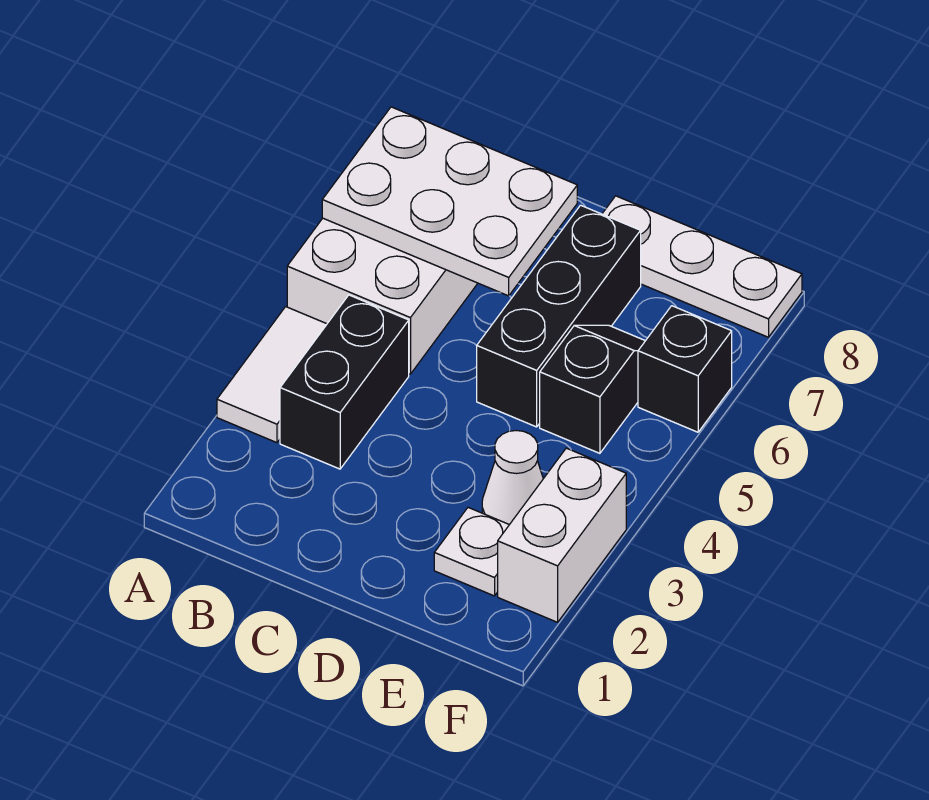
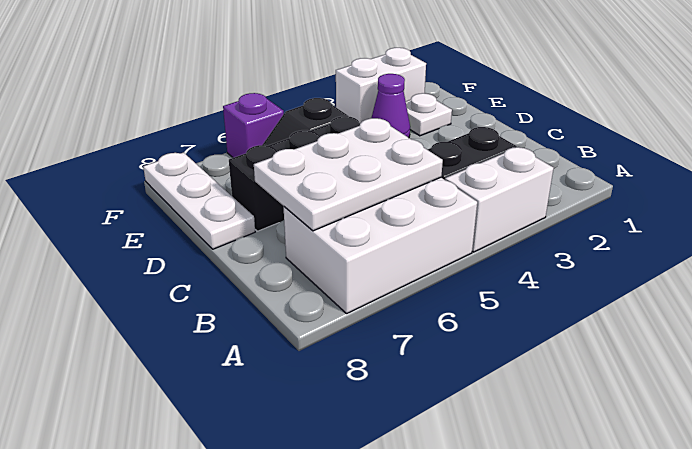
white tile A3:A4 level 1 -> white brick A3:A4 level 1
white plate A6:C7 level 2 -> white plate B5:C7 level 2
white cone E3 level 1 -> purple cone E3 level 1
black brick F6 level 1 -> purple brick F6 level 1

